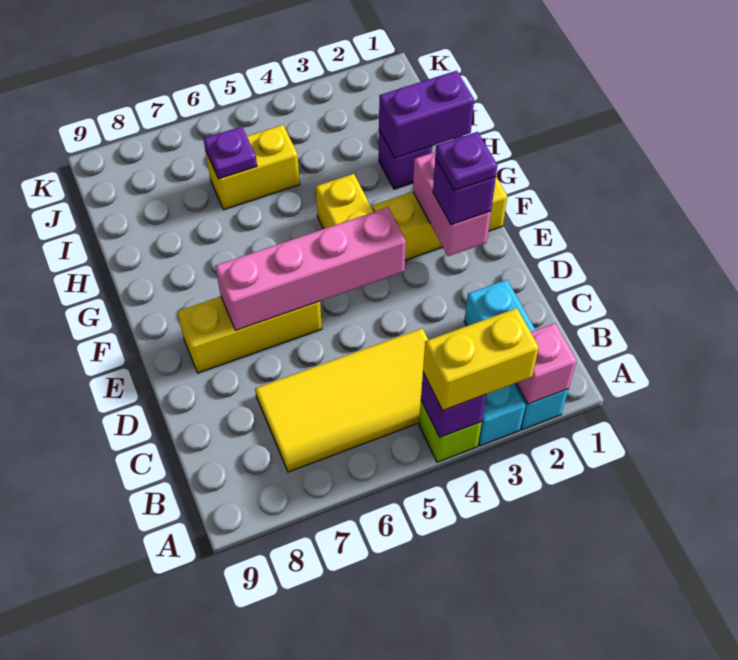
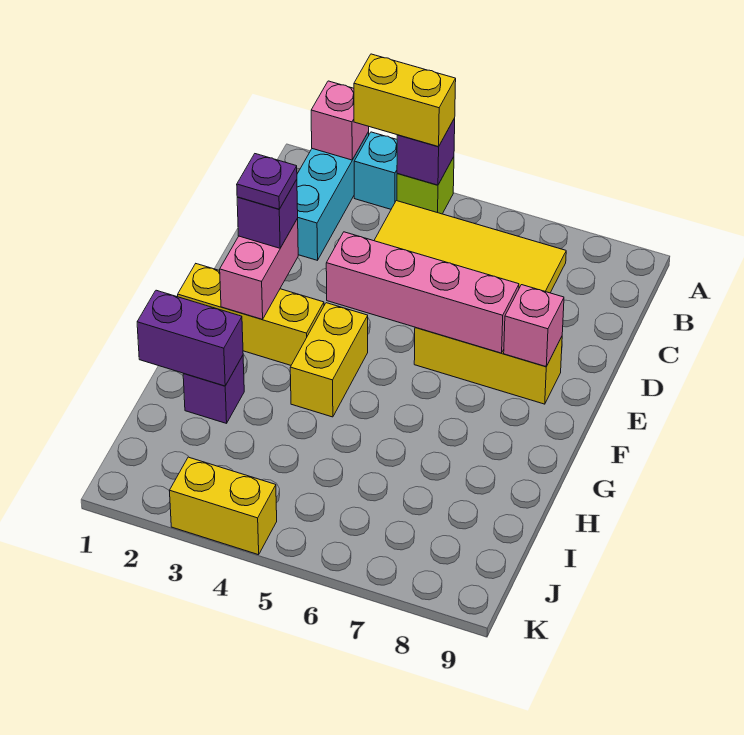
none -> pink brick E8 level 2
yellow brick I5:I6 level 1 -> yellow brick K3:K4 level 1
purple plate I6 level 2 -> none

